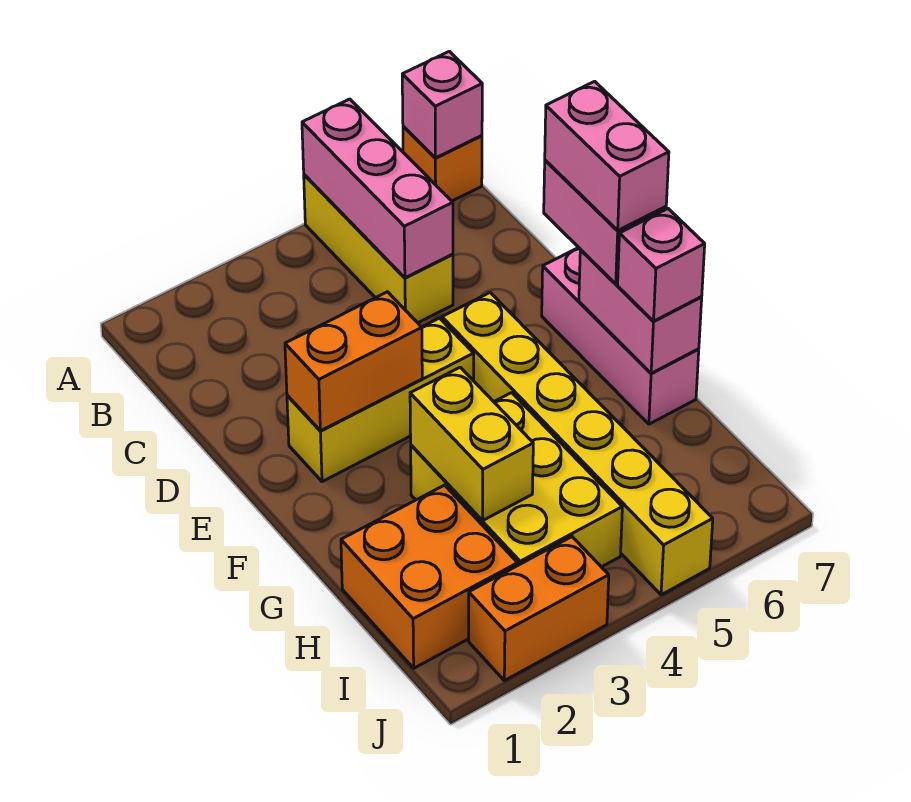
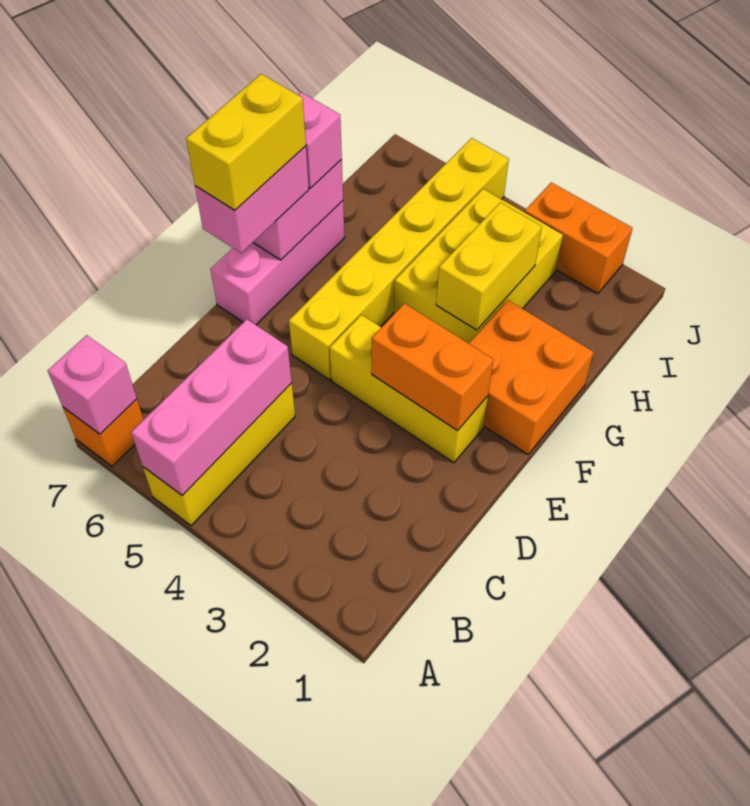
pink brick E7:F7 level 4 -> yellow brick E7:F7 level 4
orange brick H1:I2 level 1 -> orange brick F1:G2 level 1

